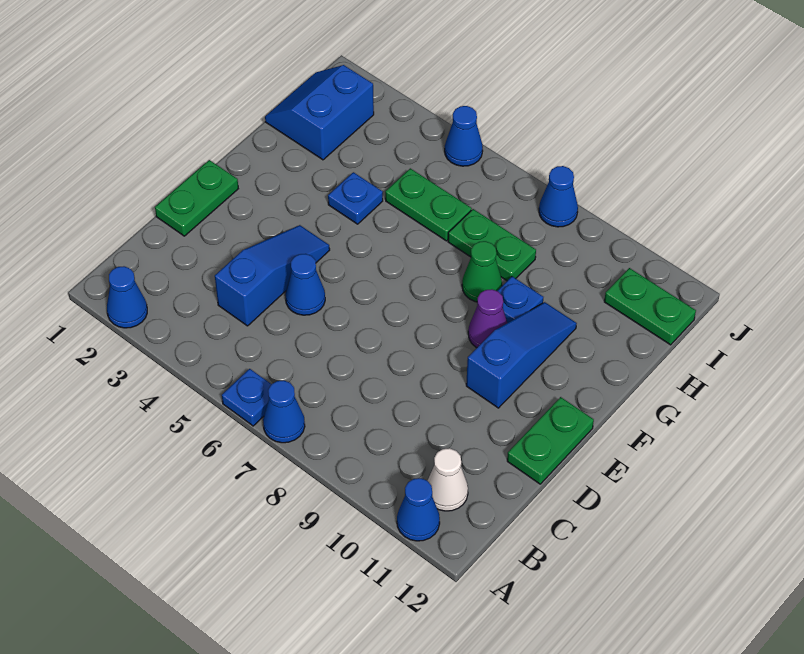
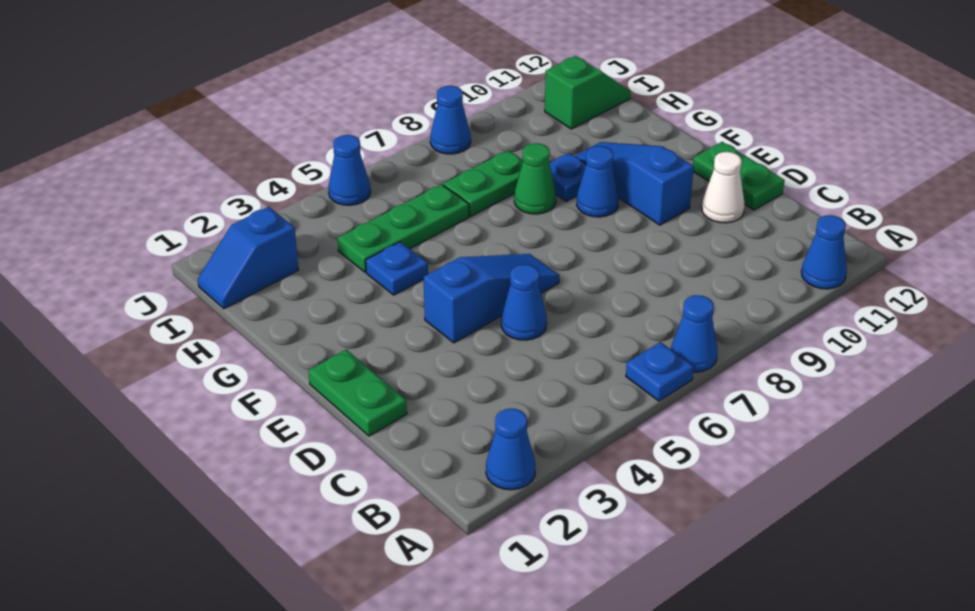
white cone B11 level 1 -> white cone D11 level 1
blue slope C4:E4 level 1 top C -> blue slope E4:E6 level 1 top 4
purple cone F9 level 1 -> blue cone F9 level 1
blue slope H1:I2 level 1 top 2 -> blue slope I1:I2 level 1 top 2
green plate H5:H6 level 1 -> green plate H4:H6 level 1
green plate I11:I12 level 1 -> green slope I11:I12 level 1 top 11

